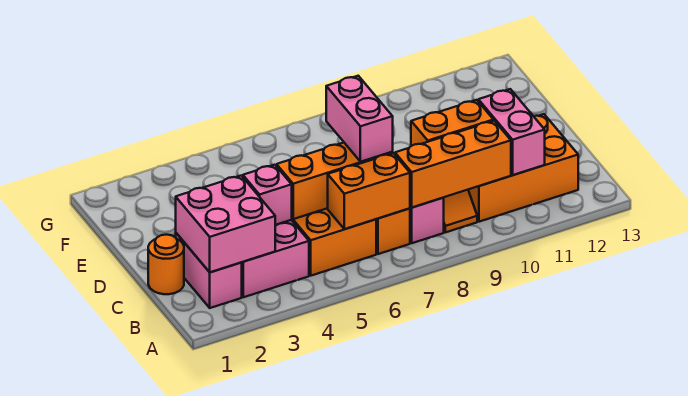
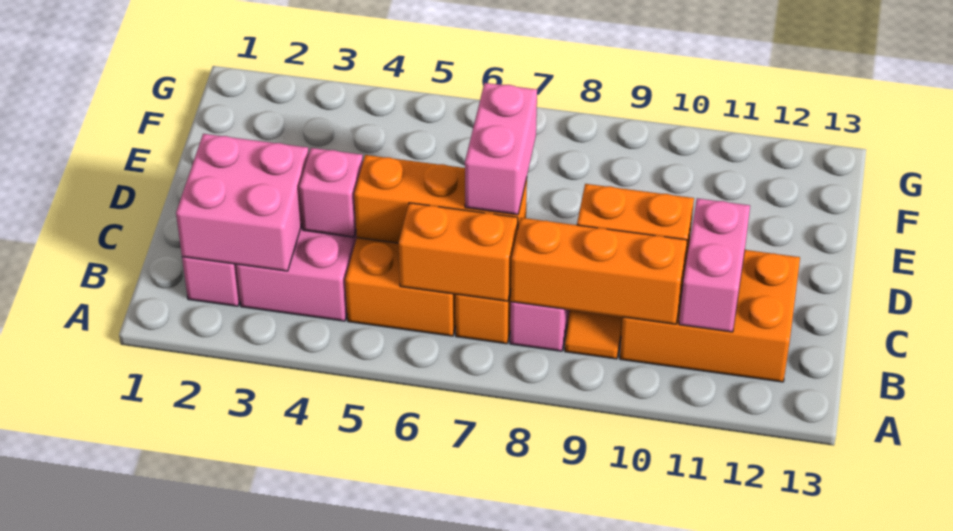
orange round brick C1 level 1 -> none

